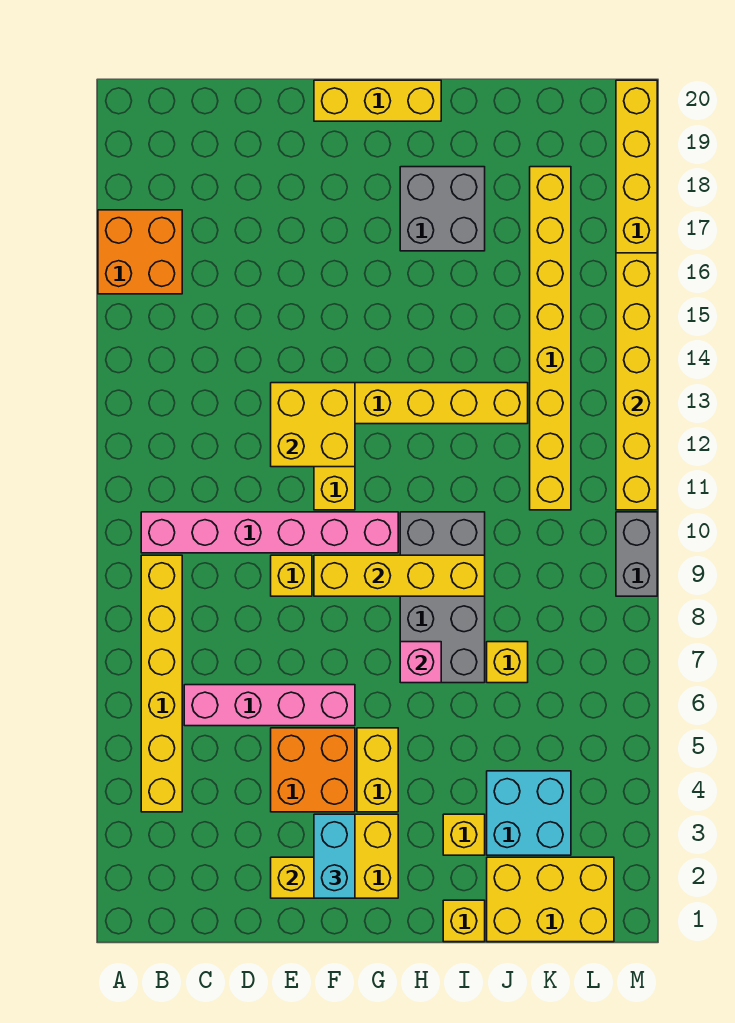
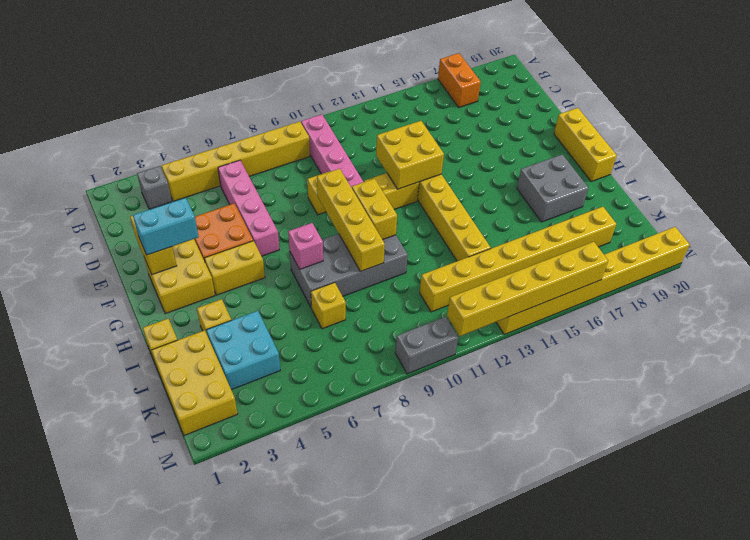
orange brick A16:B17 level 1 -> orange brick A17:B17 level 1
none -> grey brick B3 level 1
none -> yellow brick G10:H10 level 2

